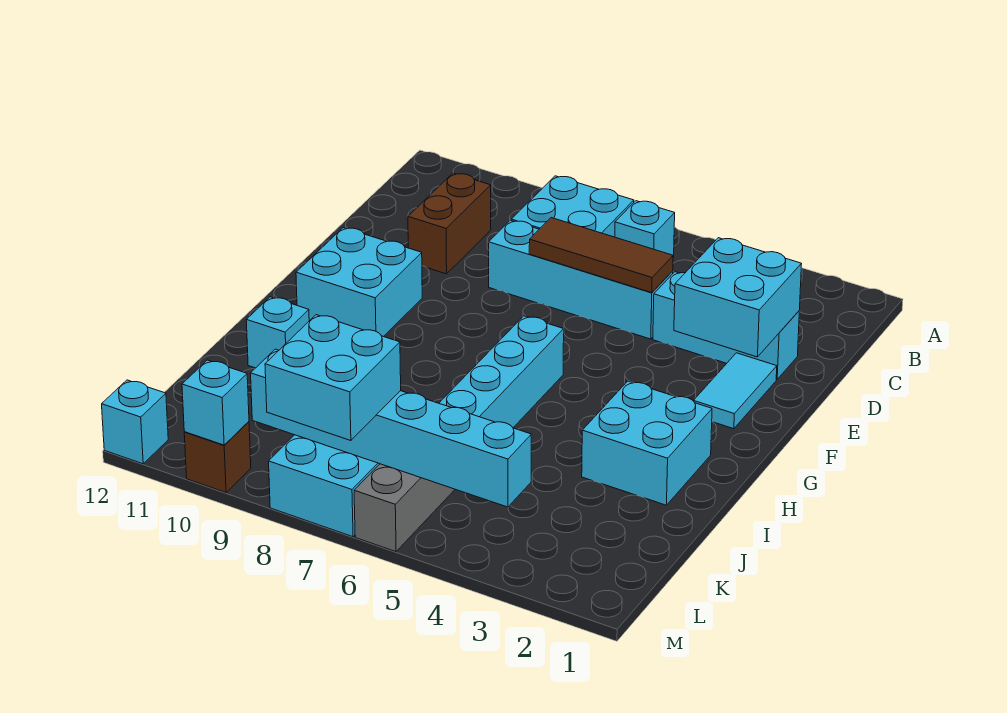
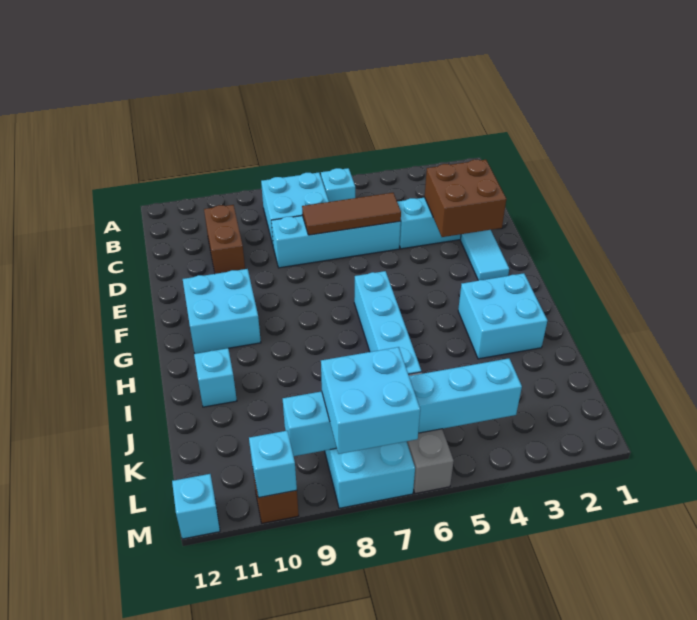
cyan brick D2:E3 level 2 -> brown brick D2:E3 level 2

